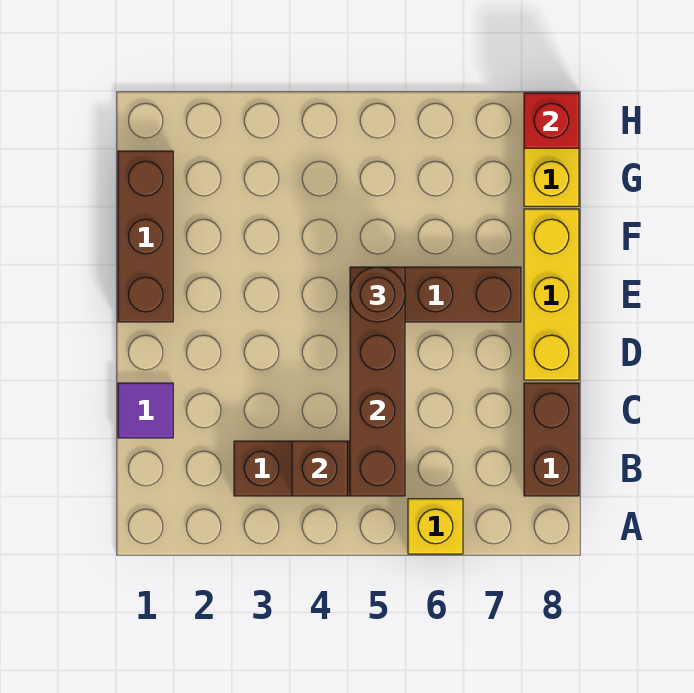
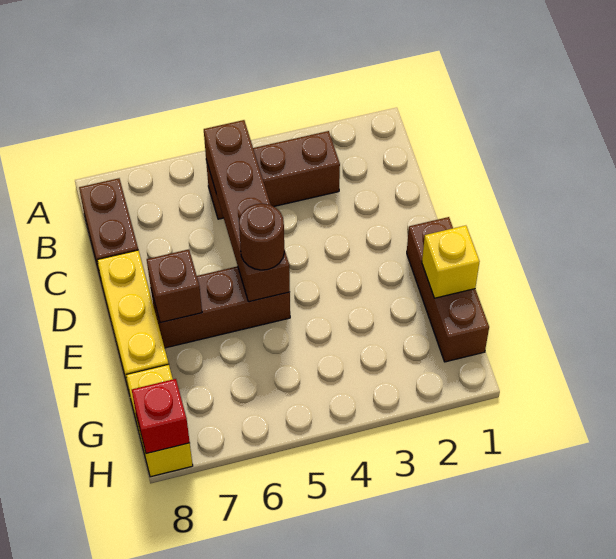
yellow brick A6 level 1 -> yellow brick F1 level 2
brown brick B4 level 2 -> brown brick E7 level 2
purple tile C1 level 1 -> none

